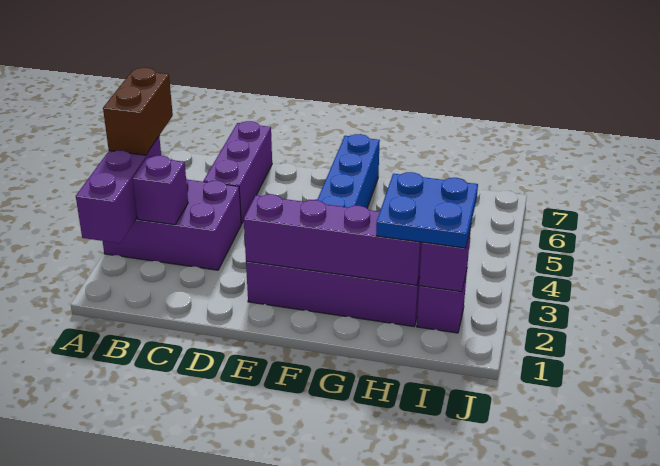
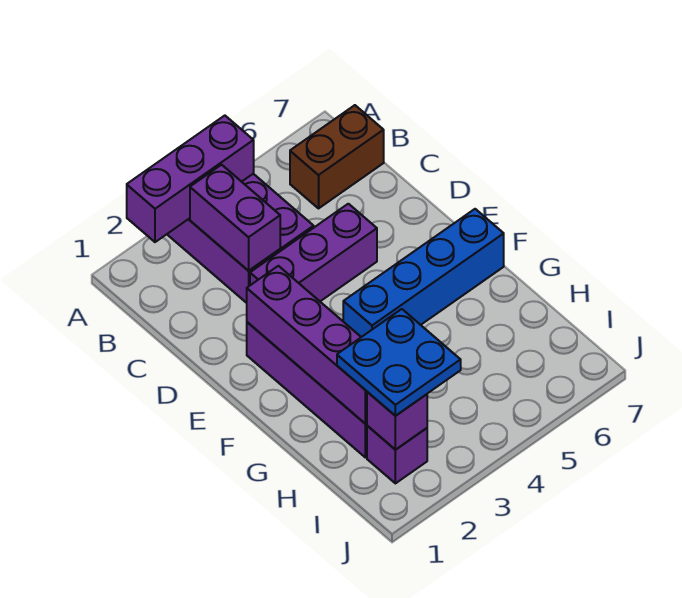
brown brick A4:A5 level 3 -> brown brick B6:B7 level 1
purple brick B3 level 2 -> purple brick B3:C3 level 2
purple brick C5:C7 level 1 -> purple brick D3:D5 level 1

